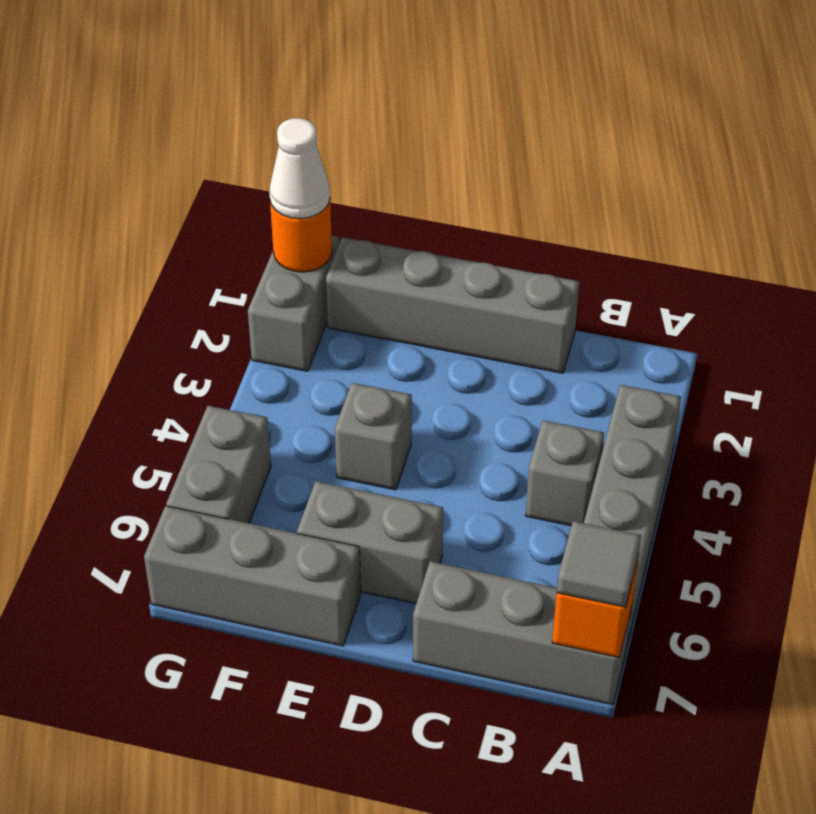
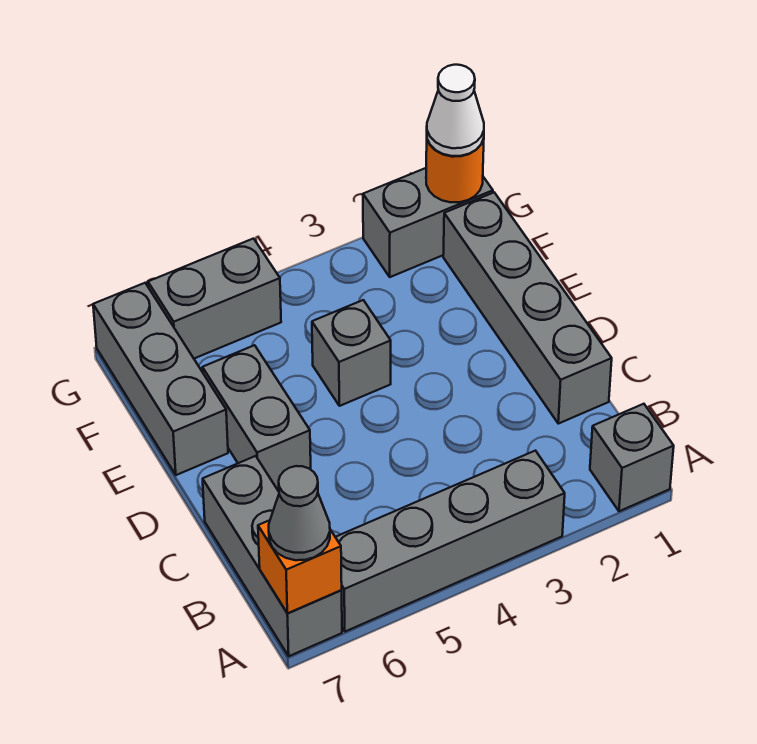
grey tile A7 level 3 -> grey cone A7 level 3
grey brick B4 level 1 -> grey brick A1 level 1

